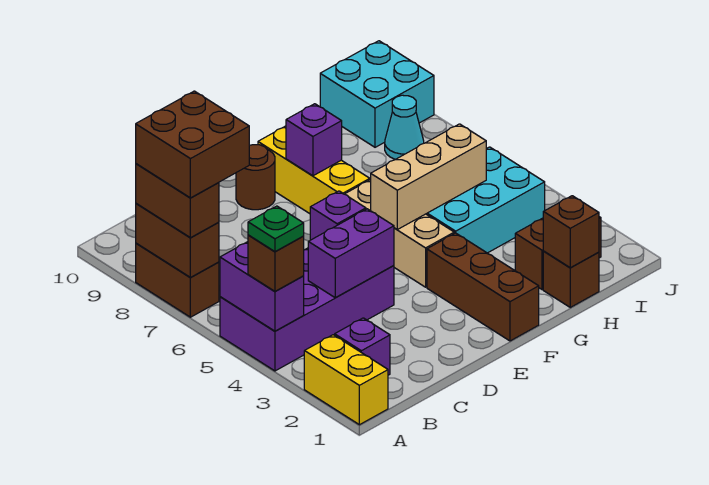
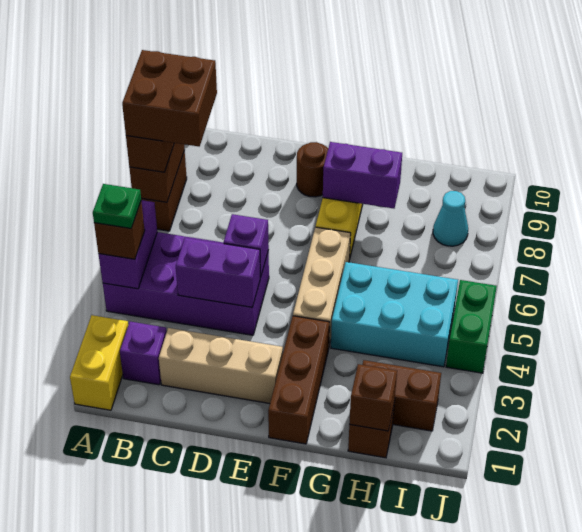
tan brick F5:H5 level 2 -> tan brick C2:E2 level 1
purple brick F8 level 2 -> purple brick F8:G8 level 2
cyan brick I9:J10 level 1 -> none
none -> green brick J4:J5 level 1

